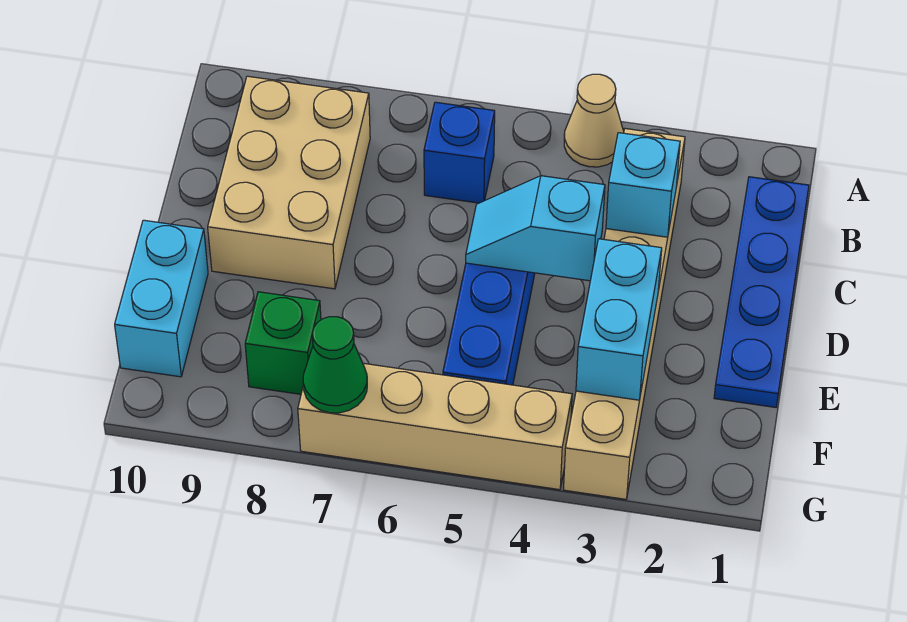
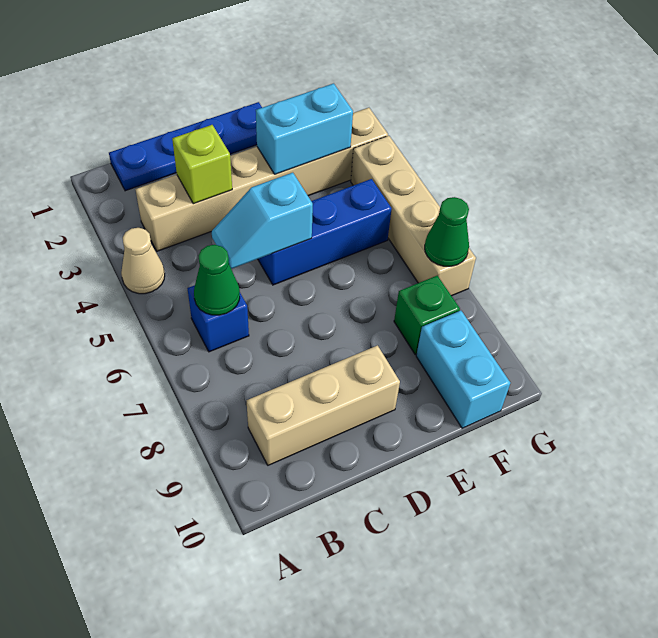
none -> green cone B6 level 2
tan brick B8:D9 level 1 -> tan brick B9:D9 level 1
cyan brick C3 level 2 -> lime brick C3 level 2
cyan slope D4:D5 level 2 top 4 -> cyan slope C5:D5 level 2 top D
cyan brick E10:F10 level 1 -> cyan brick F9:F10 level 1

